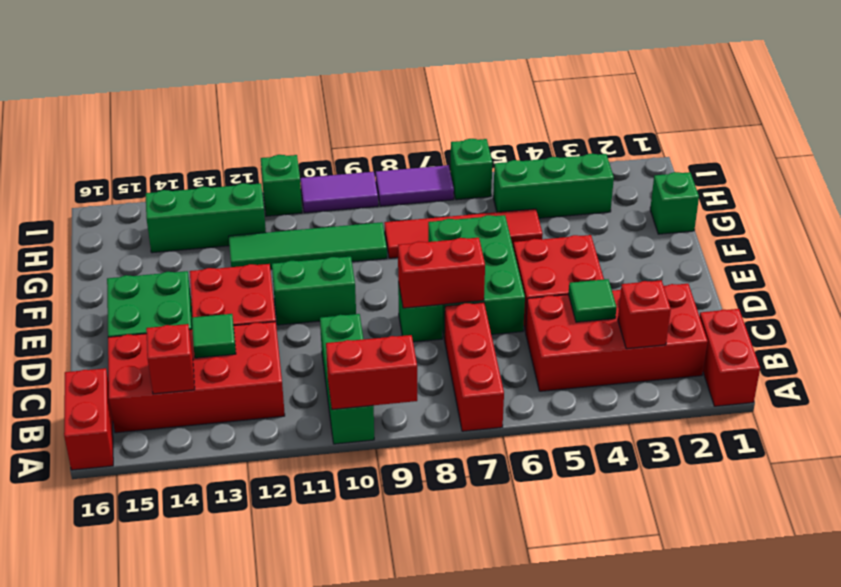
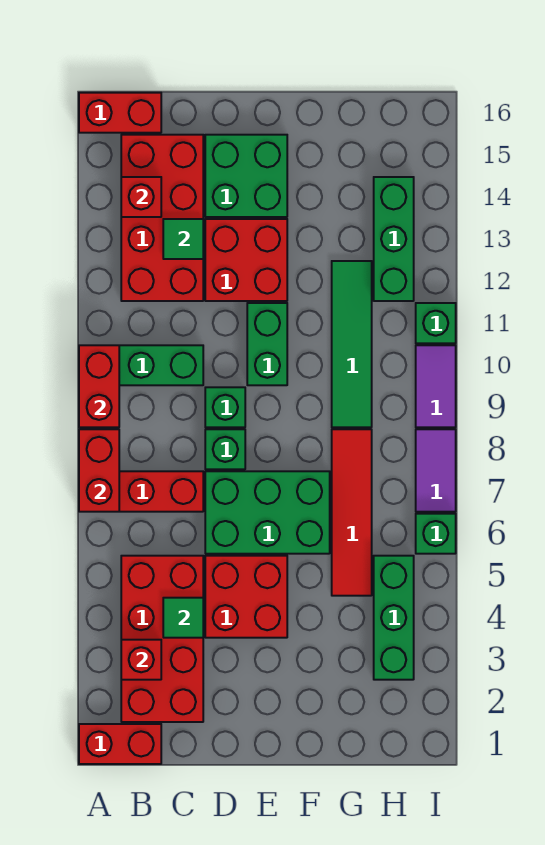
red brick D7:D8 level 2 -> red brick A7:A8 level 2
green brick G1 level 1 -> green brick D9 level 1

